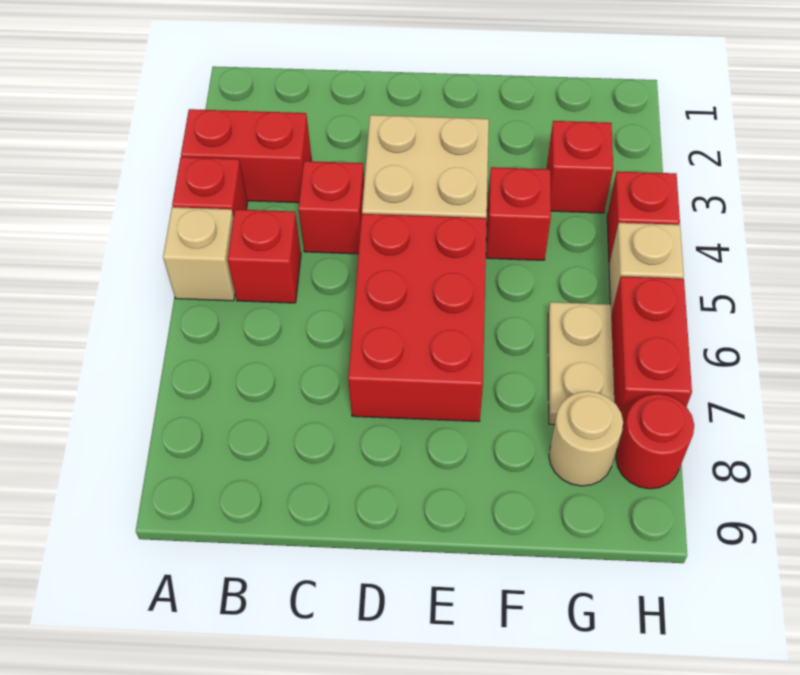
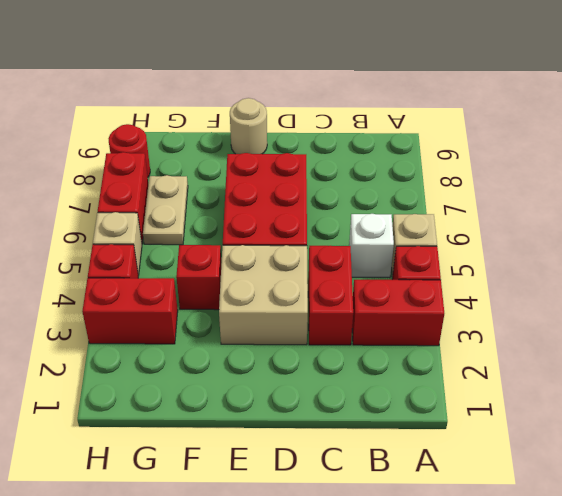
red brick B5 level 1 -> white brick B5 level 1
red brick C4 level 1 -> red brick C3:C4 level 1
red brick G3 level 1 -> red brick G3:H3 level 1
tan round brick G8 level 1 -> tan round brick E9 level 1

